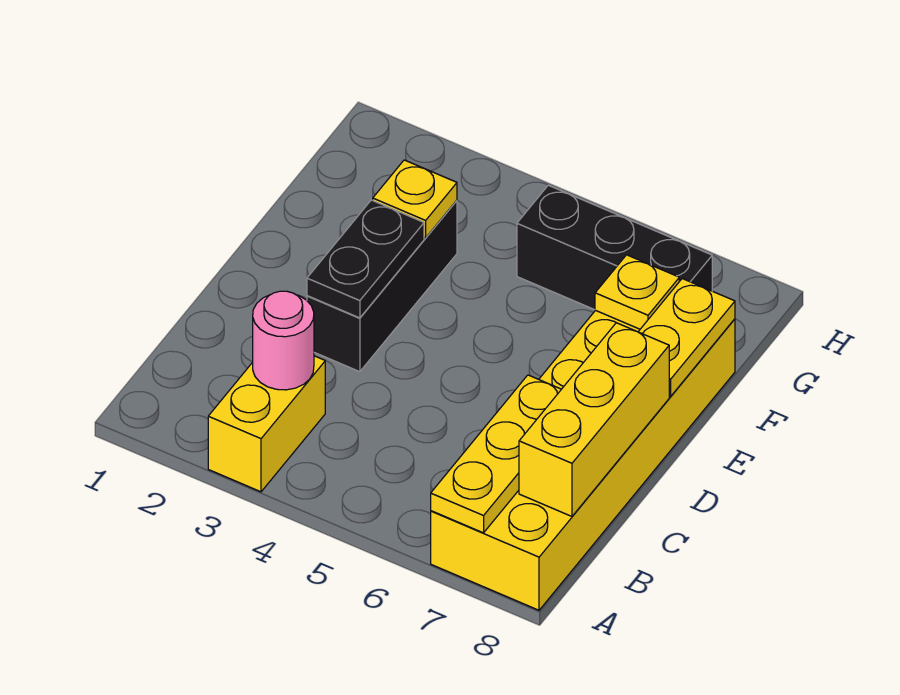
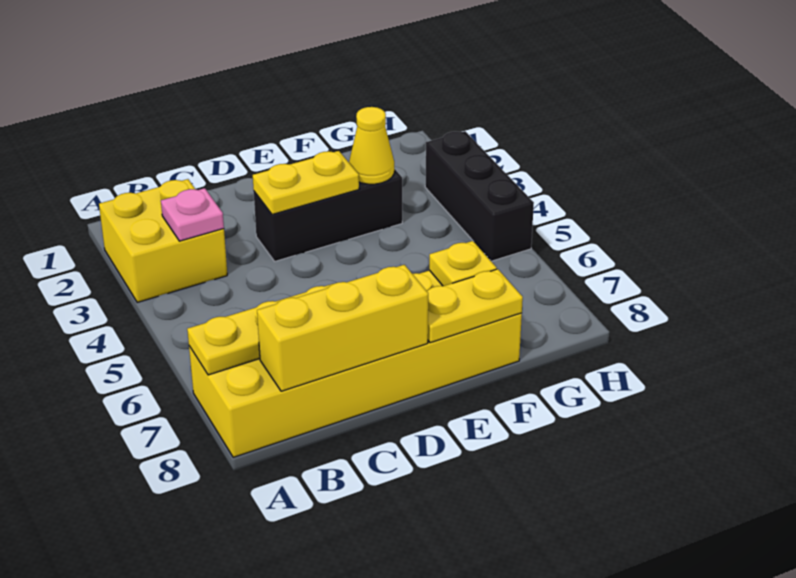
yellow brick A3:B3 level 1 -> yellow brick A2:B3 level 1
pink round brick B3 level 2 -> pink plate B3 level 2
black plate D3:E3 level 2 -> yellow plate D3:E3 level 2
yellow plate F3 level 2 -> yellow cone F3 level 2
black brick G5:G7 level 1 -> black brick H3:H5 level 1

